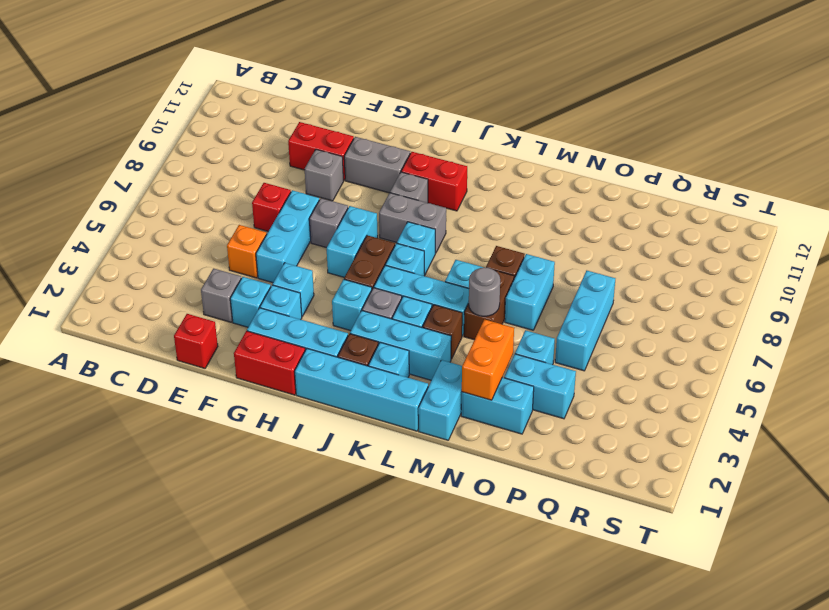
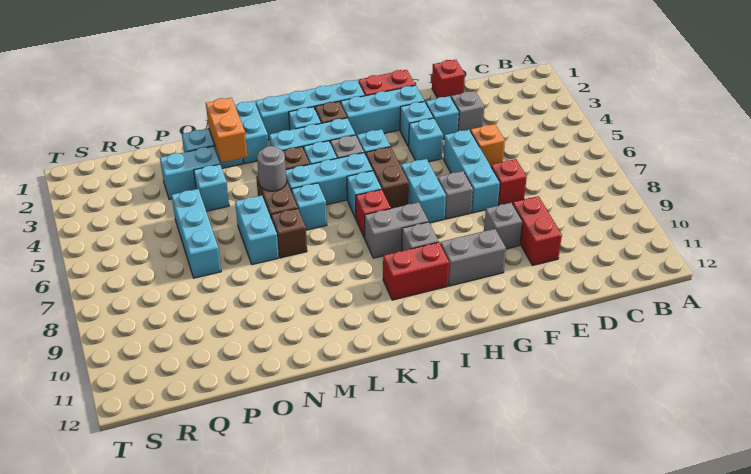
red brick E10:F10 level 1 -> red brick E9:E10 level 1
cyan brick J7 level 1 -> red brick J7 level 1

